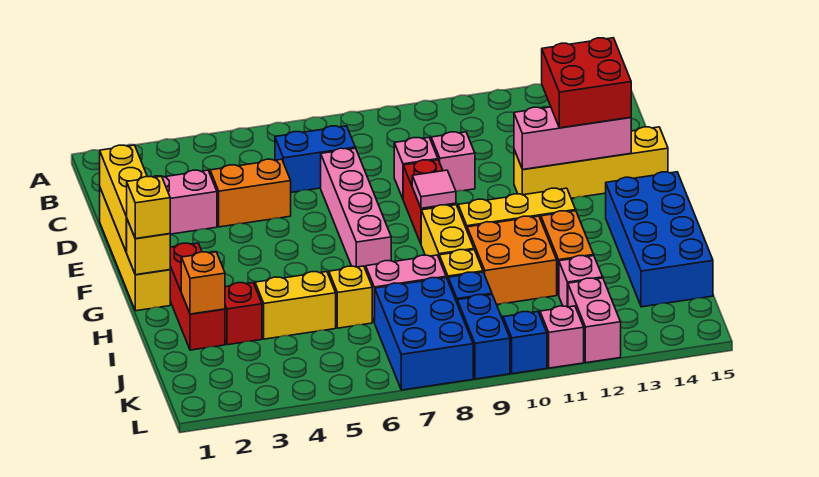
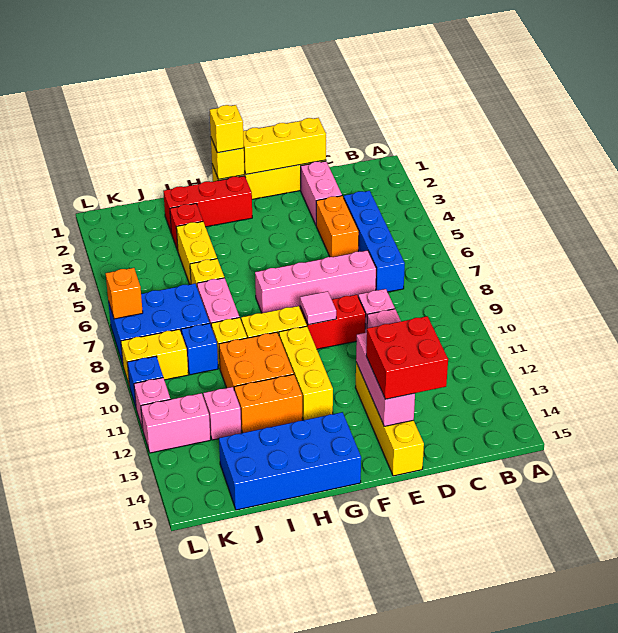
blue brick C6:C7 level 1 -> blue brick C4:C7 level 1
orange brick I2 level 2 -> orange brick L7 level 2
blue brick K9:L9 level 1 -> yellow brick K9:L9 level 1

